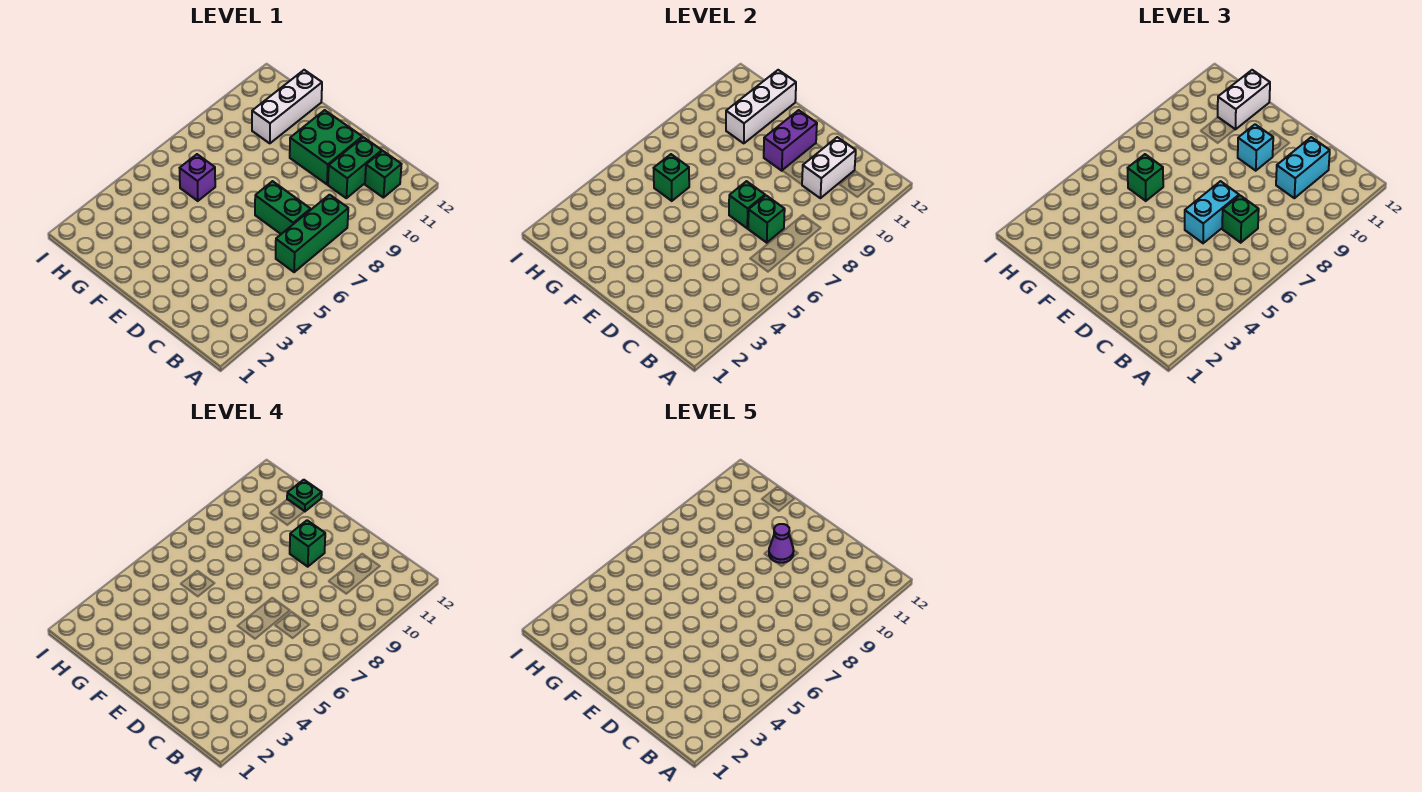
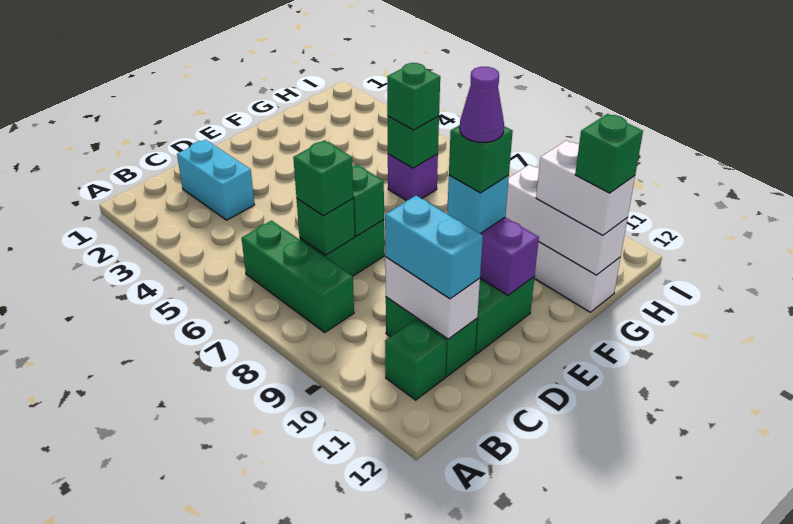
cyan brick D6:D7 level 3 -> cyan brick C2:C3 level 1
green plate G12 level 4 -> green brick G12 level 4

